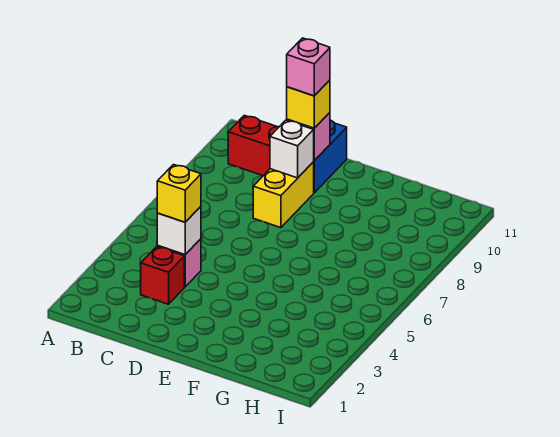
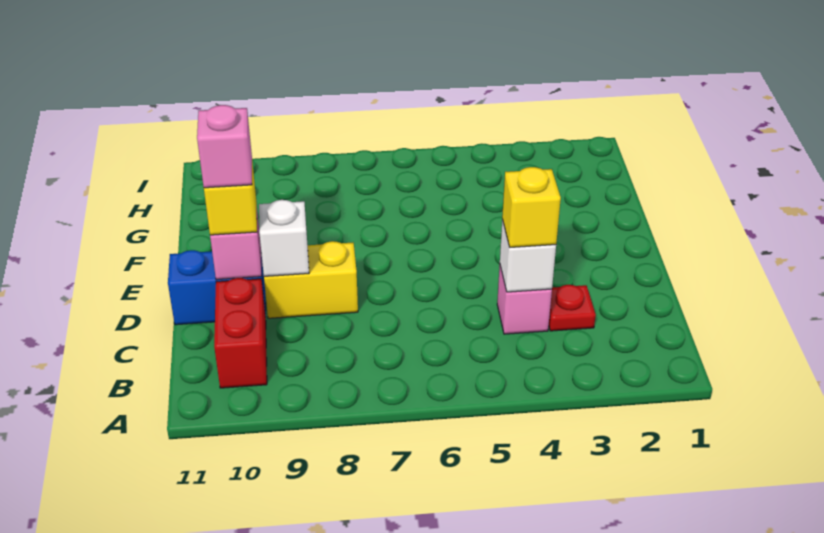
red brick C3 level 1 -> red plate C3 level 1

